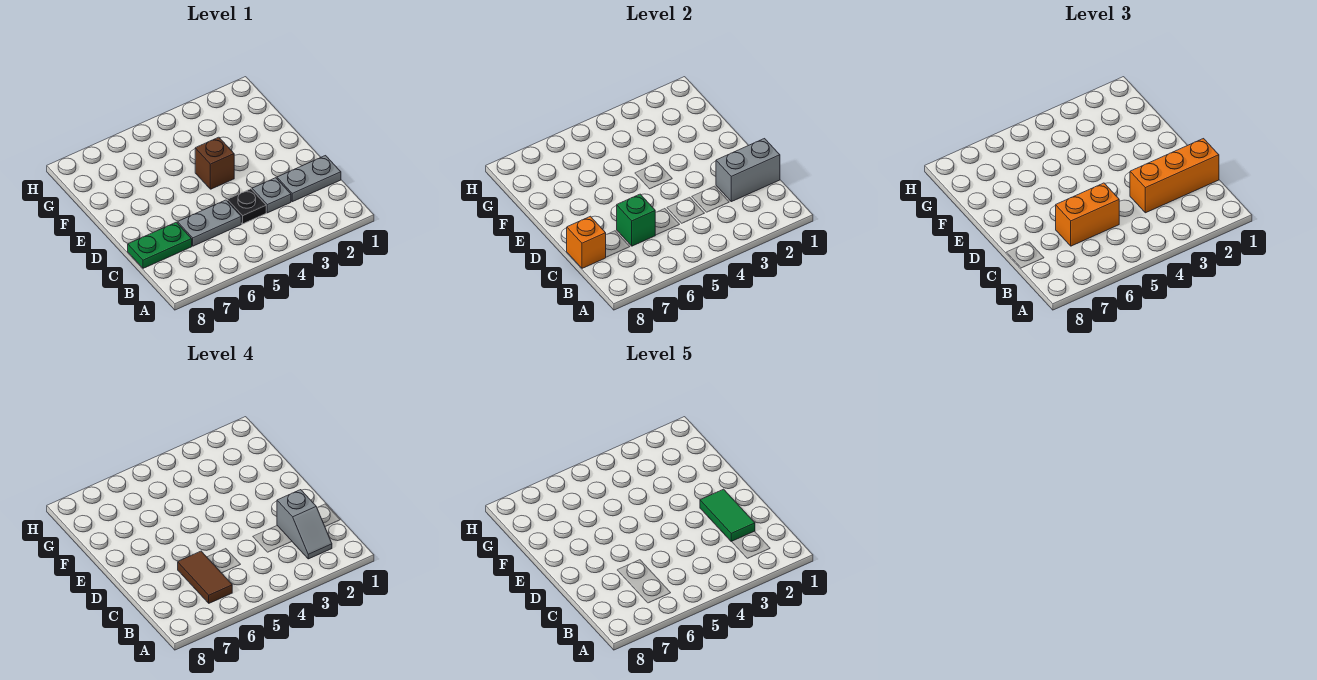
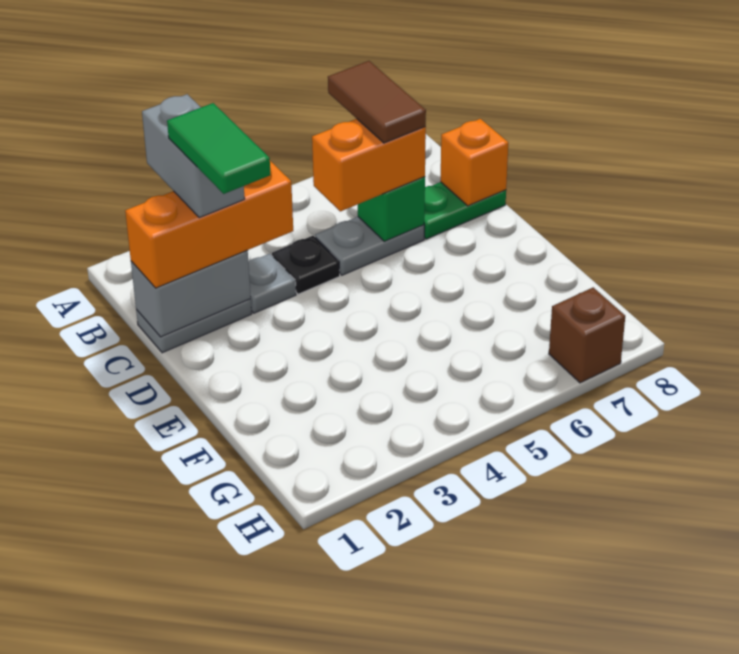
grey slope B2:C2 level 4 top C -> grey brick B2:C2 level 4
brown brick E4 level 1 -> brown brick H7 level 1

